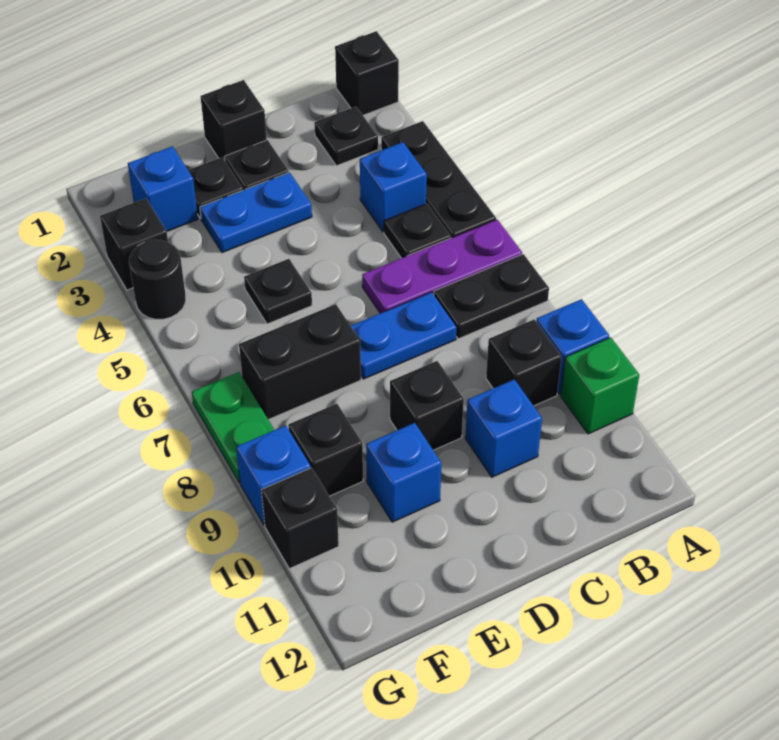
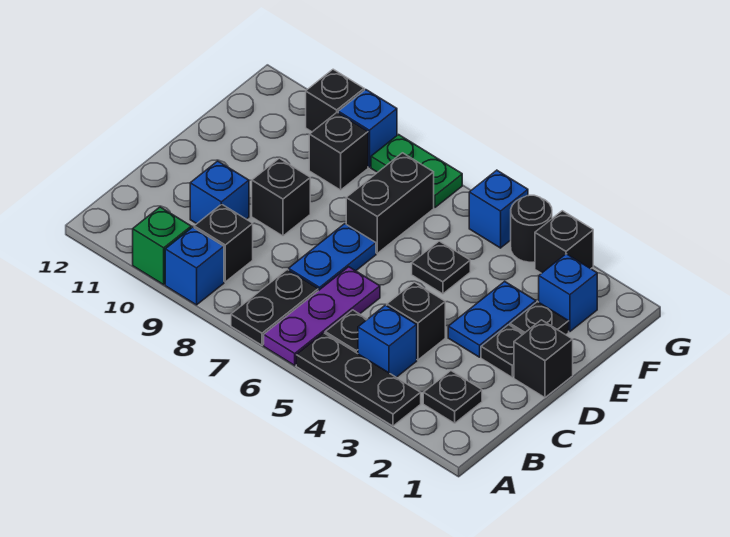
black brick A1 level 1 -> black brick C4 level 1
blue brick E10 level 1 -> blue brick G5 level 1

